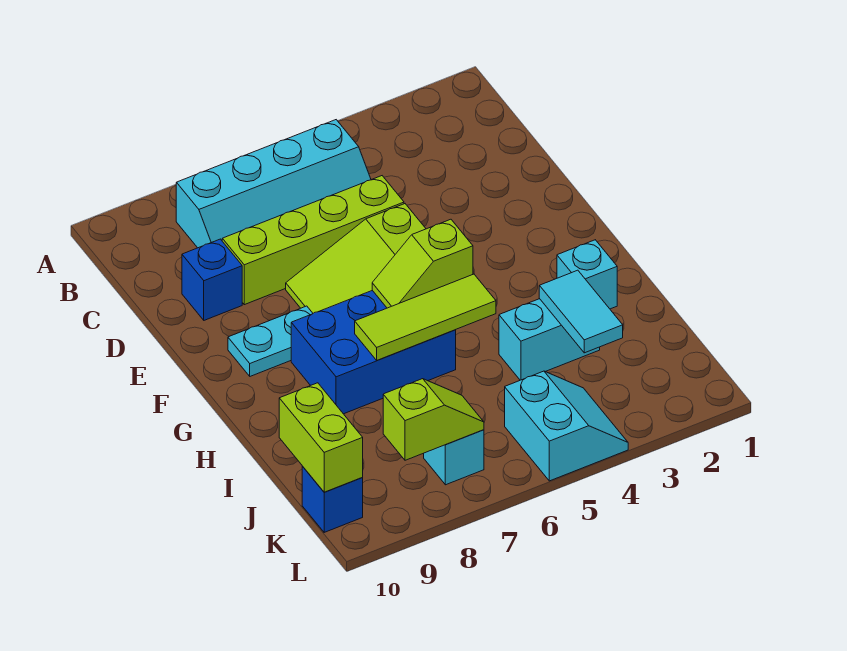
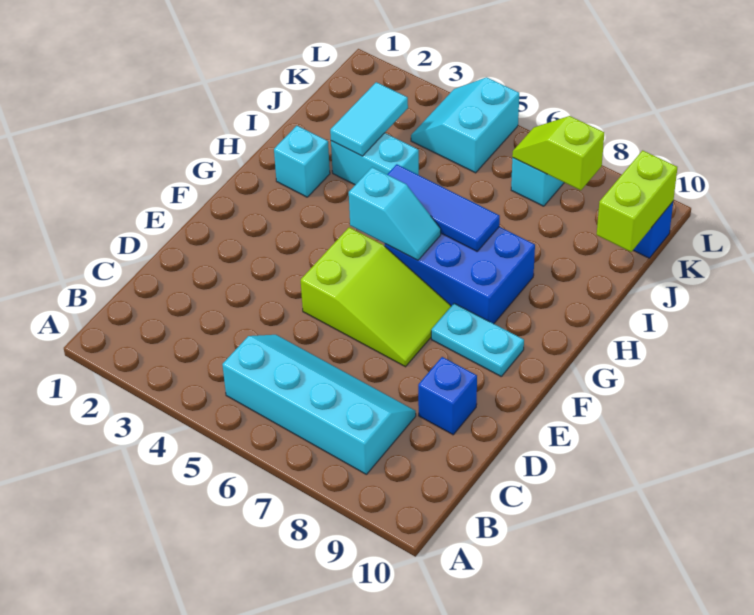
lime brick D5:D8 level 1 -> none
lime slope G5:G6 level 2 top 5 -> cyan slope G5:G6 level 2 top 5
lime tile H5:H7 level 2 -> blue tile H5:H7 level 2

